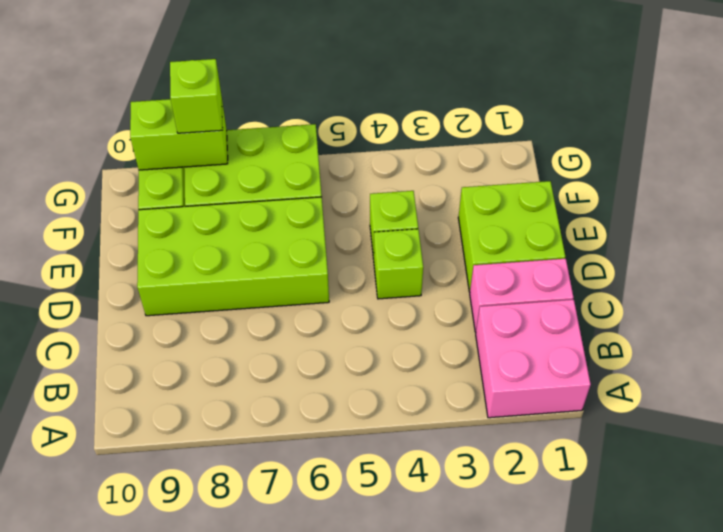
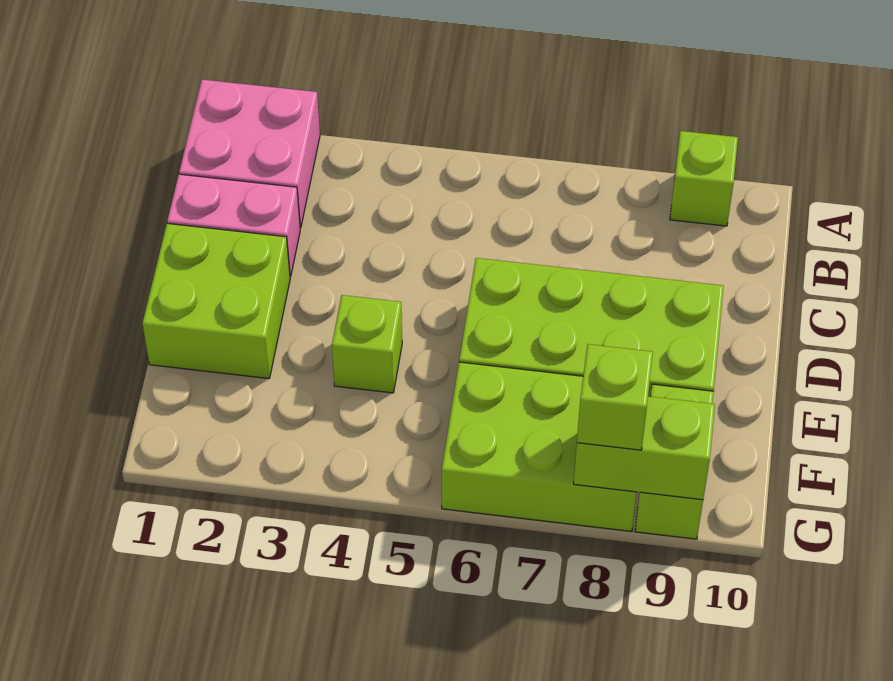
lime brick D4 level 1 -> lime brick A9 level 1

